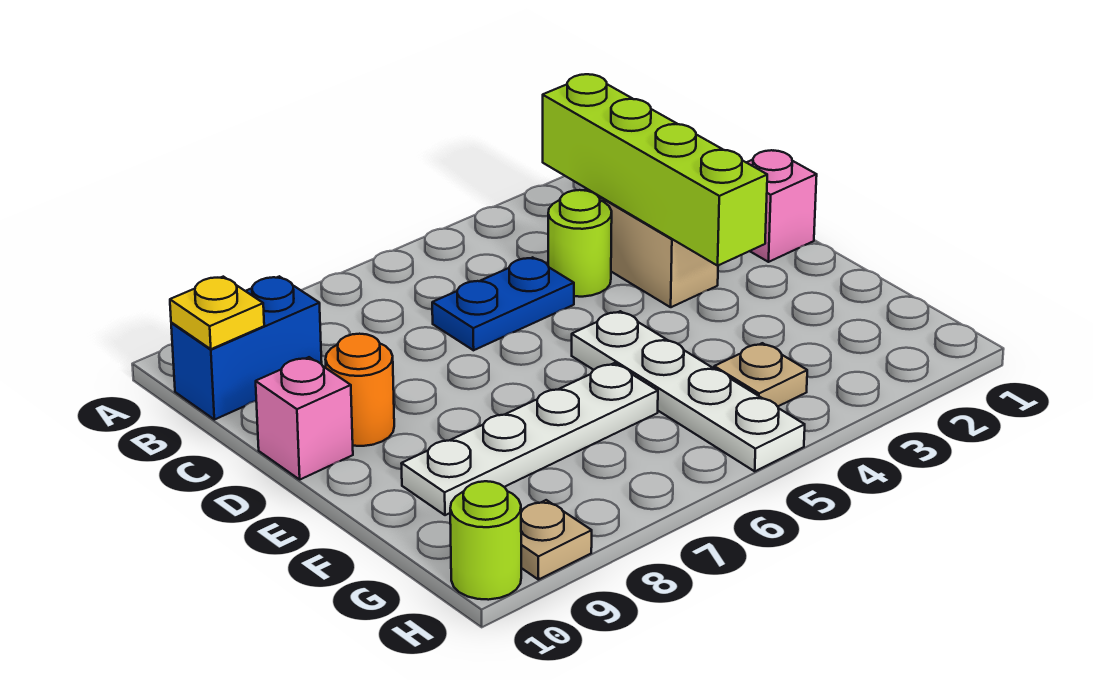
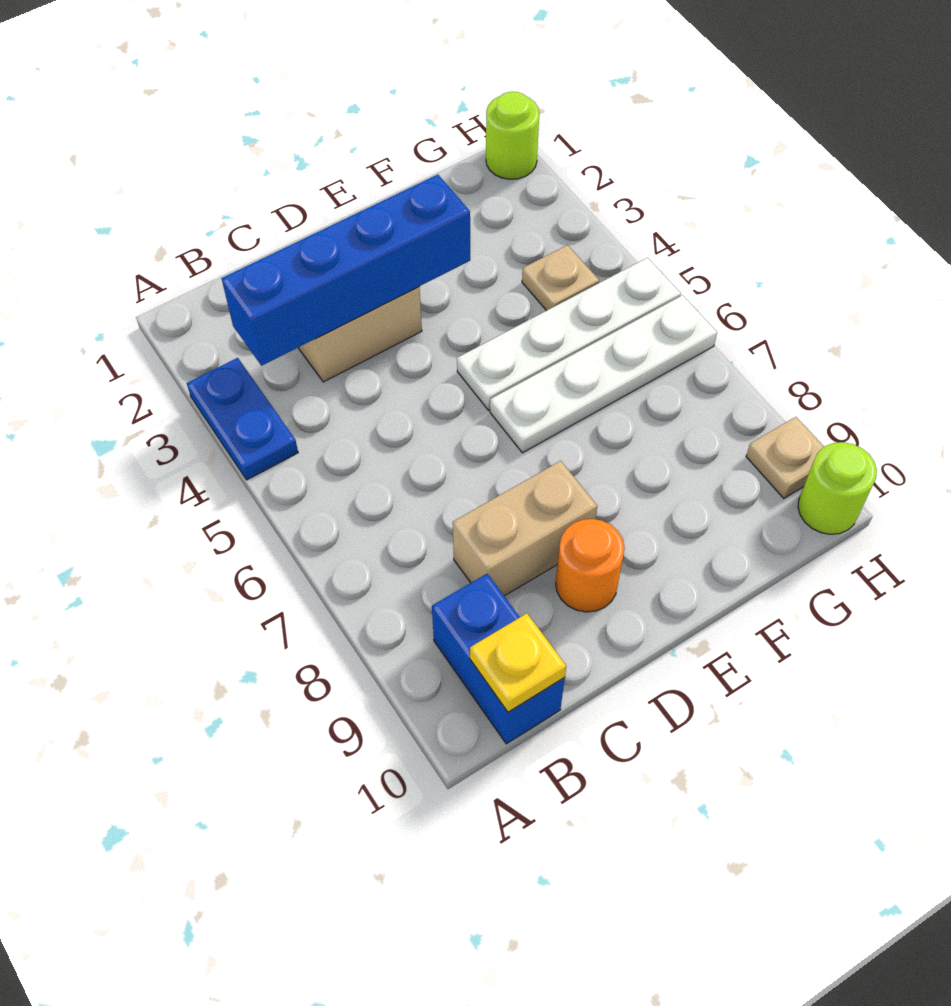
lime brick B3:E3 level 2 -> blue brick B3:E3 level 2
lime round brick C4 level 1 -> lime round brick H1 level 1
blue plate C5:C6 level 1 -> blue plate A3:A4 level 1
none -> tan brick C8:D8 level 1
pink brick D1 level 1 -> none
pink brick D10 level 1 -> none
white plate F6:F9 level 1 -> white plate E6:H6 level 1

